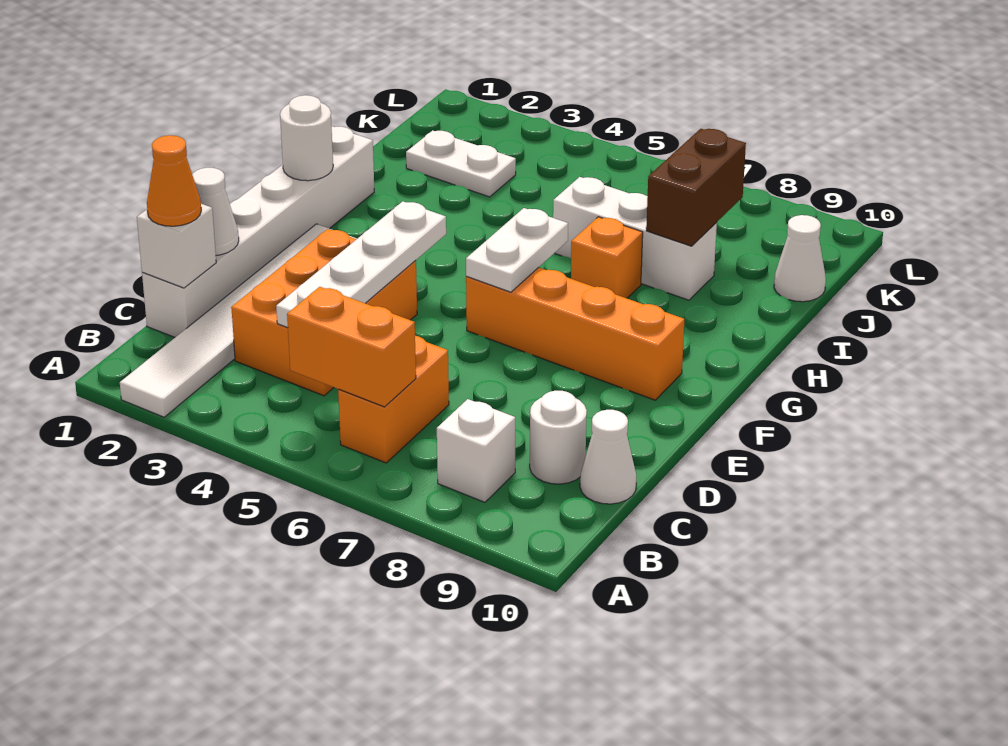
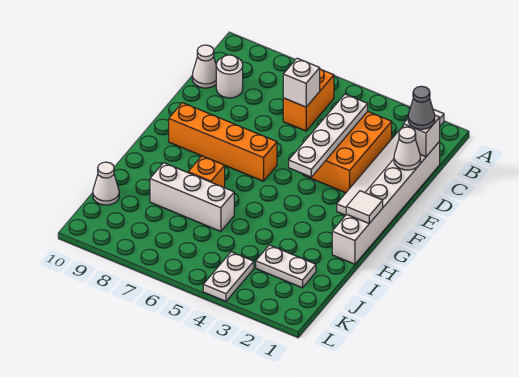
orange brick B5:B6 level 2 -> none
white brick B8 level 1 -> white brick C6 level 2
orange cone C1 level 3 -> grey cone C1 level 3
white plate F6:G6 level 2 -> white plate K4:L4 level 1
white round brick G1 level 2 -> white tile G1 level 2
brown brick I8:J8 level 2 -> none

